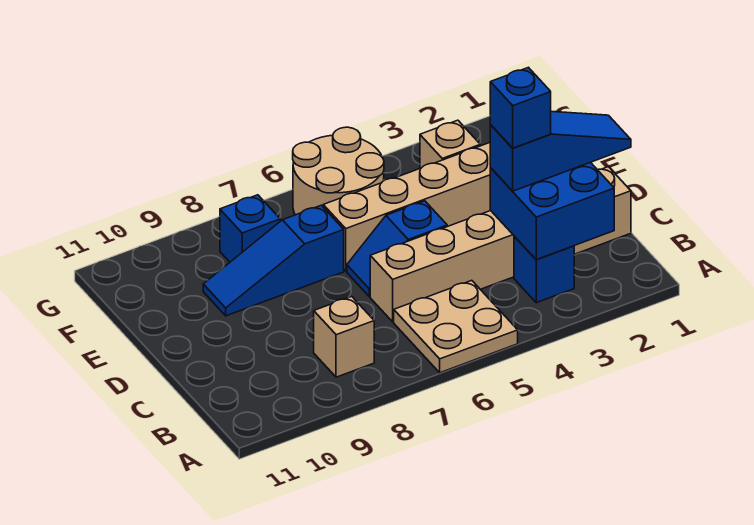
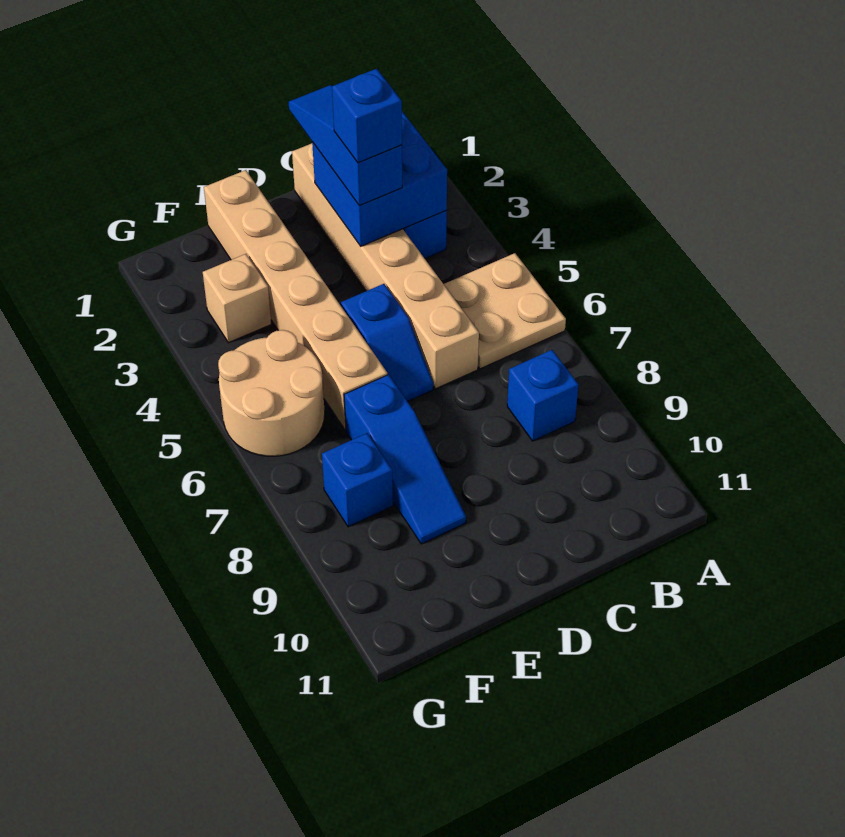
tan brick B8 level 1 -> blue brick B8 level 1

